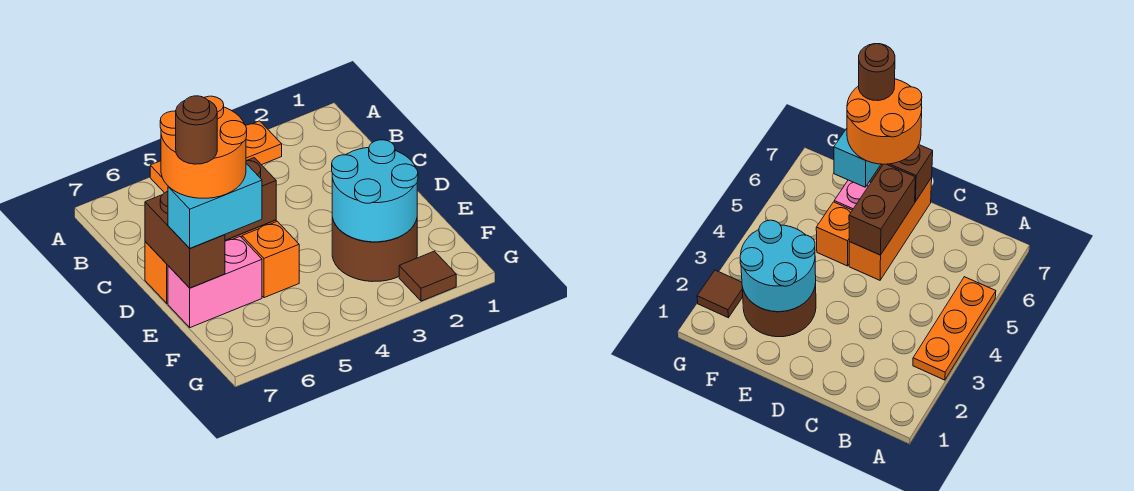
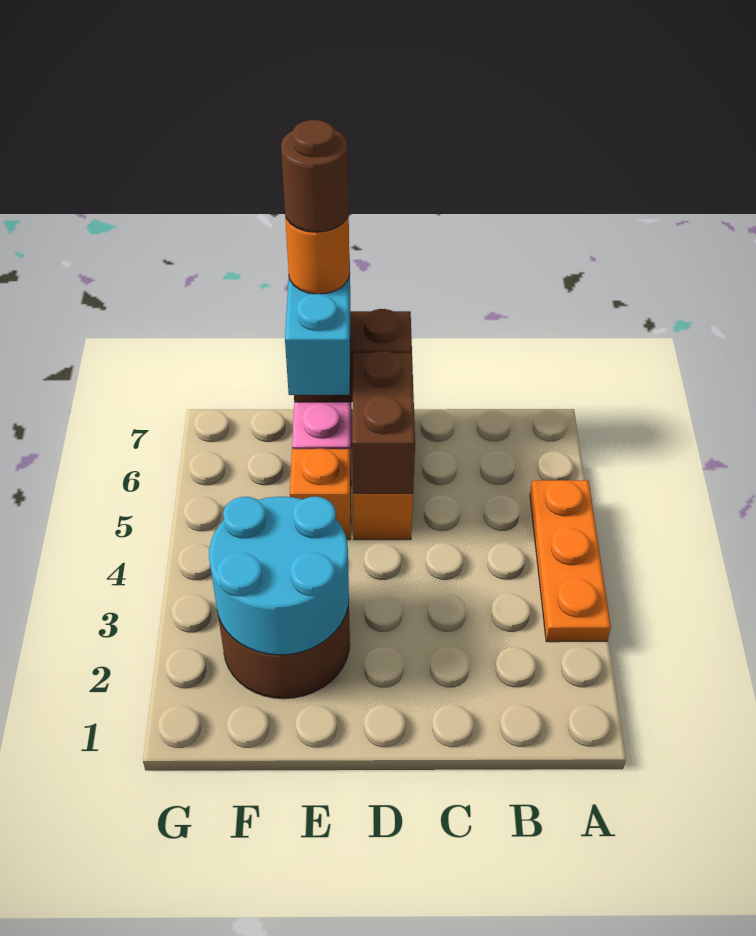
orange round brick D6:E7 level 4 -> orange round brick E7 level 4
brown tile G2 level 1 -> none

